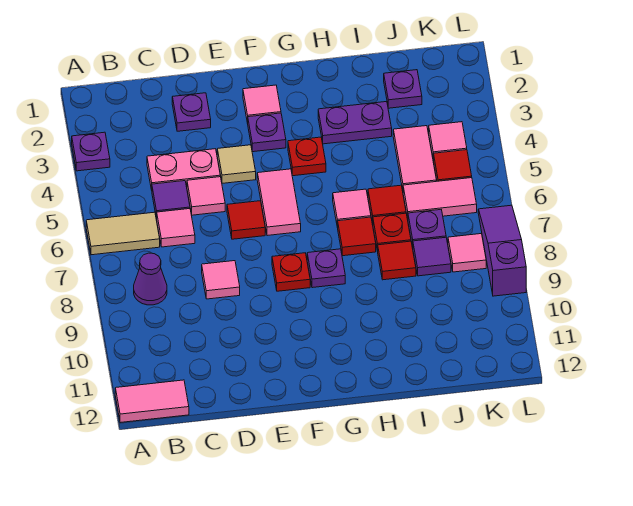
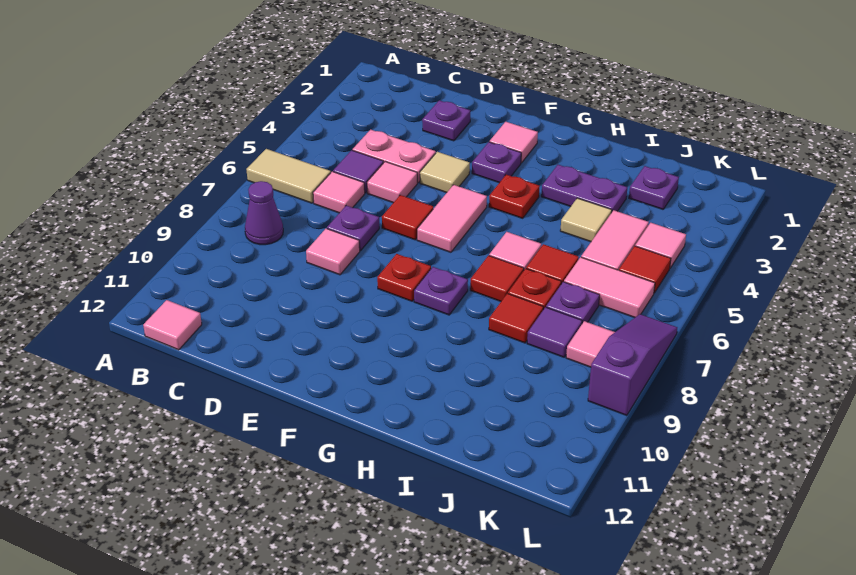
purple plate A3 level 1 -> purple plate D7 level 1
pink tile A12:B12 level 1 -> pink tile B12 level 1
none -> tan tile I4 level 1

